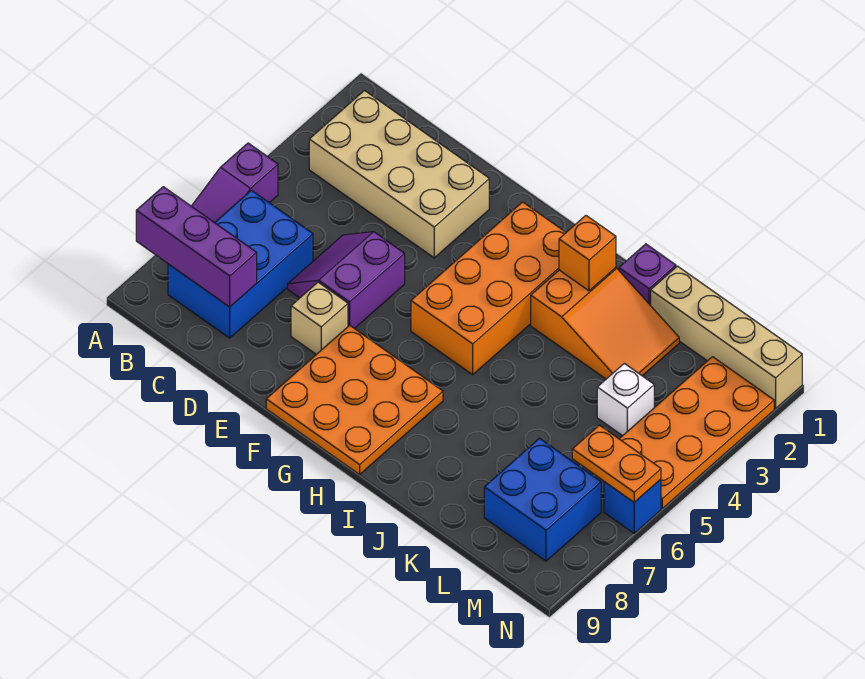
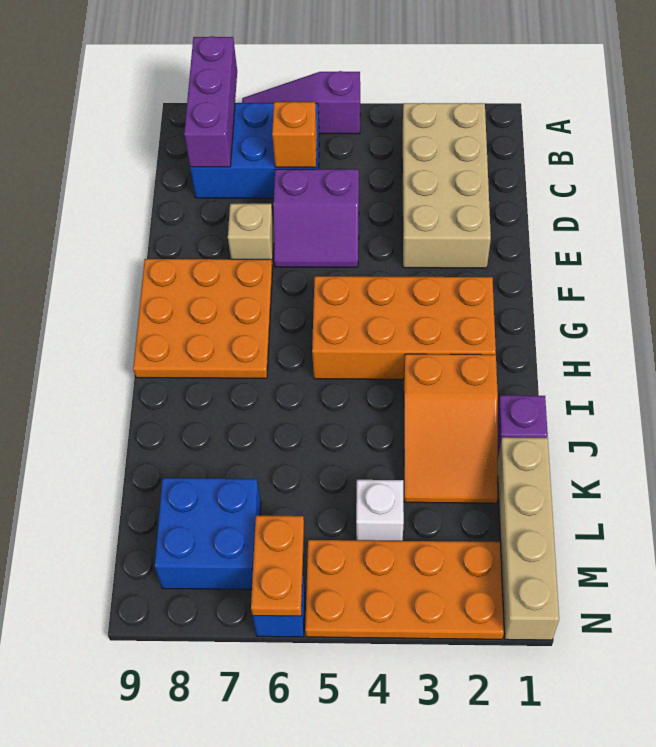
purple slope D5:E6 level 1 top E -> purple slope D5:E6 level 1 top D
orange brick I2 level 2 -> orange brick C6 level 2

